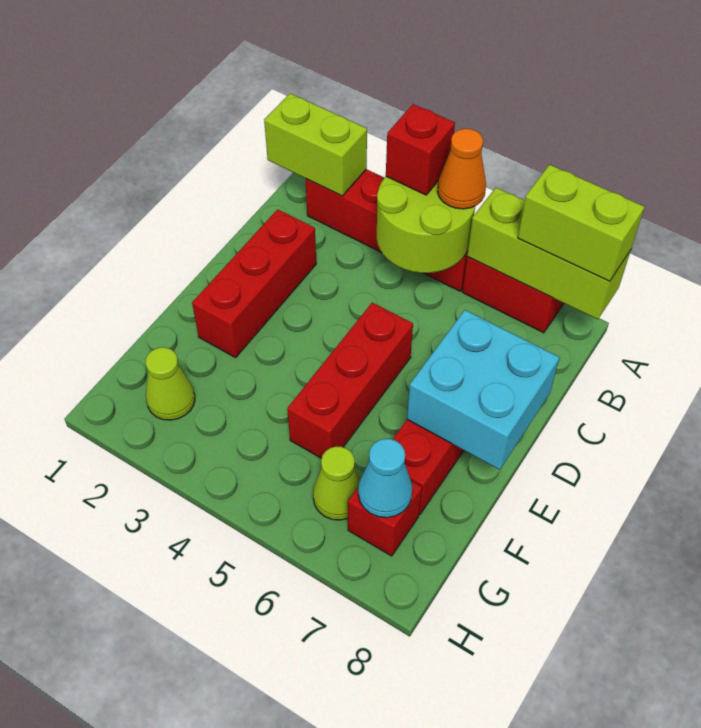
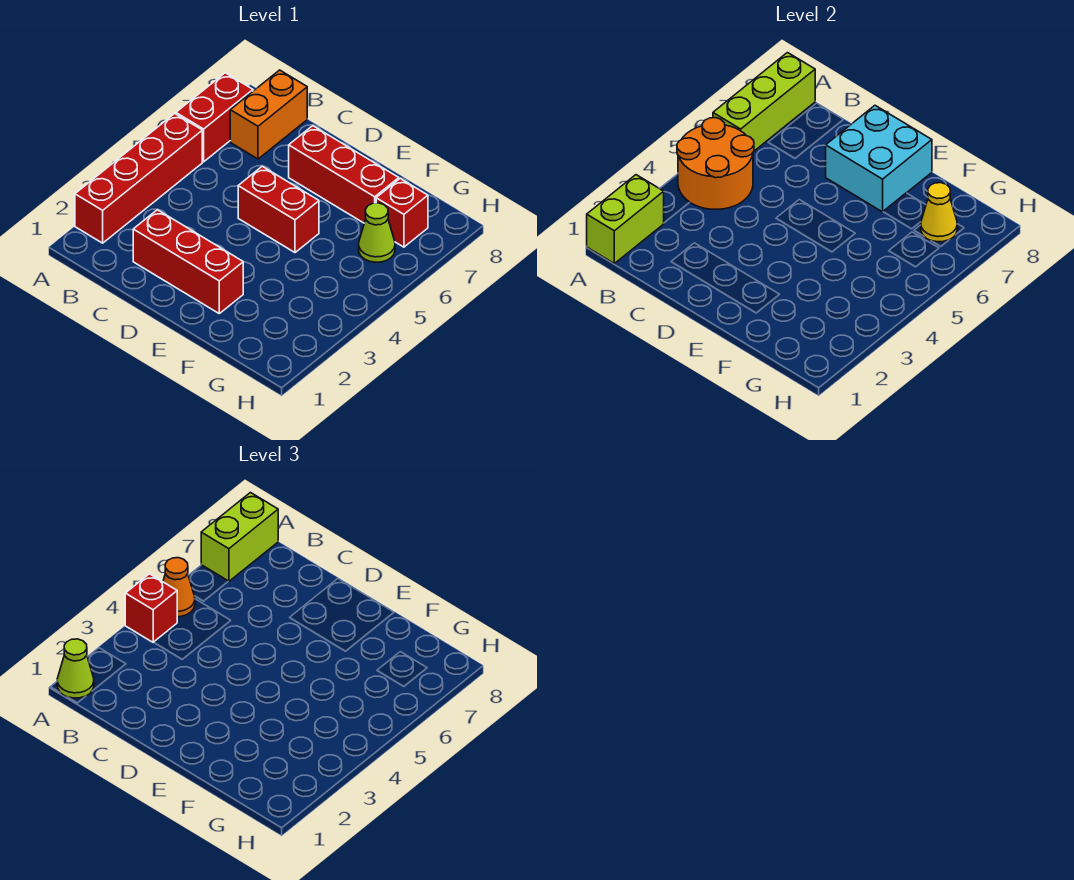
lime round brick A4:B5 level 2 -> orange round brick A4:B5 level 2
none -> orange brick B7:B8 level 1
red brick D5:F5 level 1 -> red brick D5:E5 level 1
lime cone G2 level 1 -> lime cone A1 level 3
cyan cone G7 level 2 -> yellow cone G7 level 2

